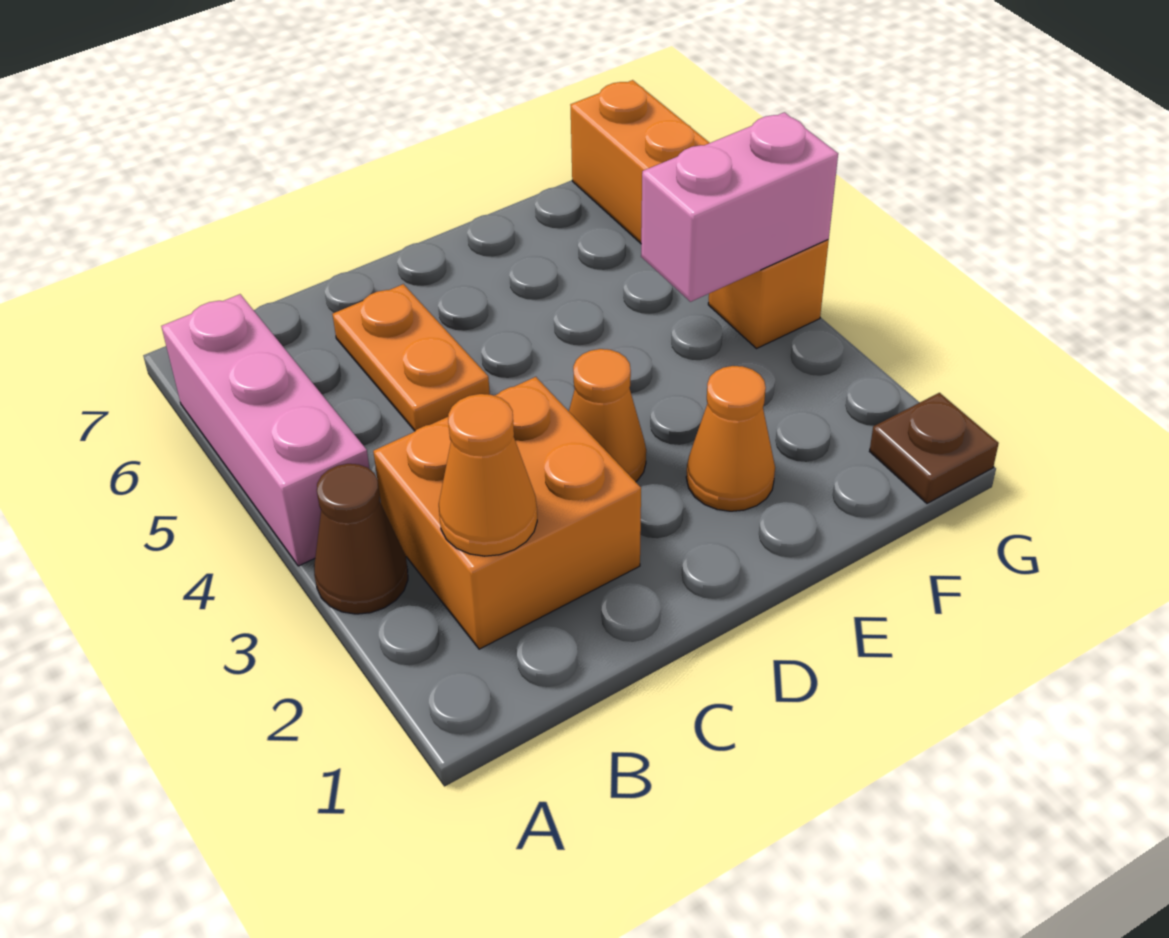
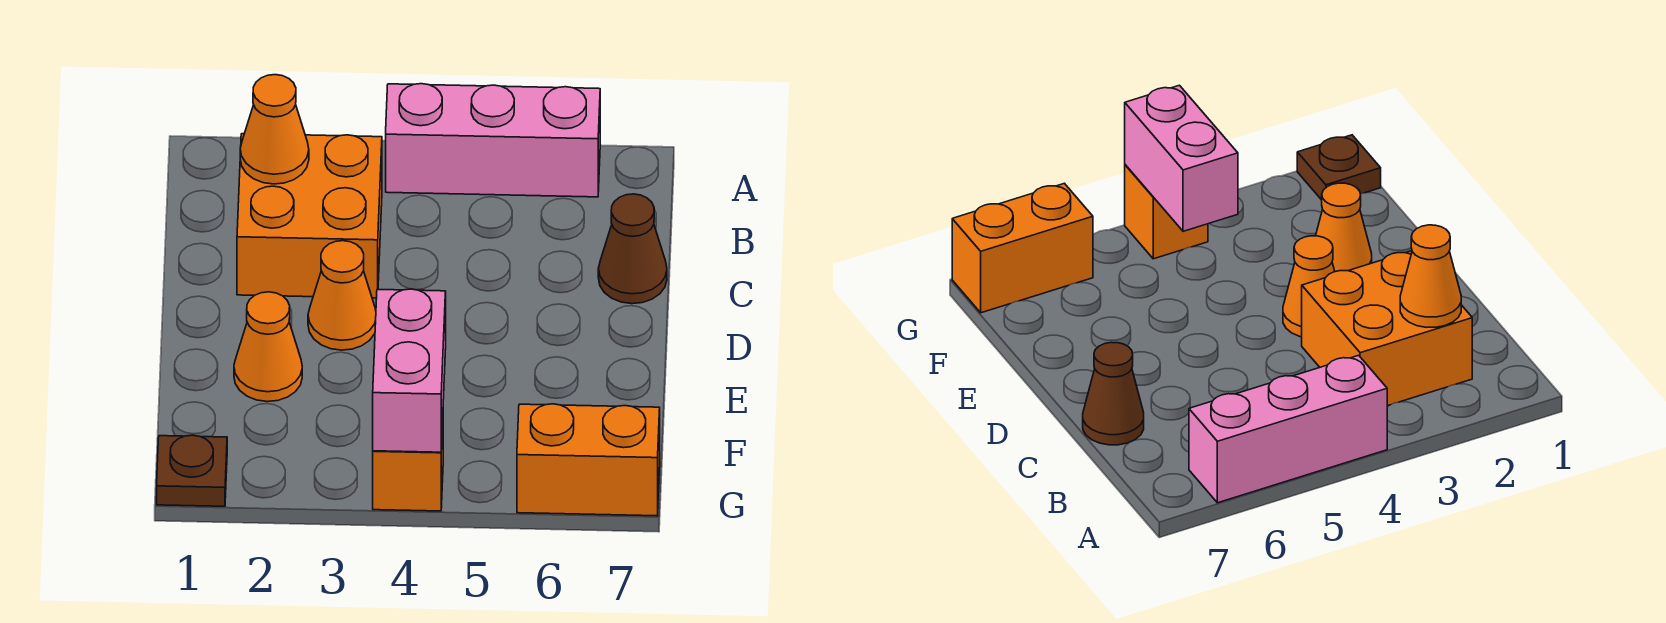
brown cone A3 level 1 -> brown cone C7 level 1
orange plate C5:C6 level 1 -> none

